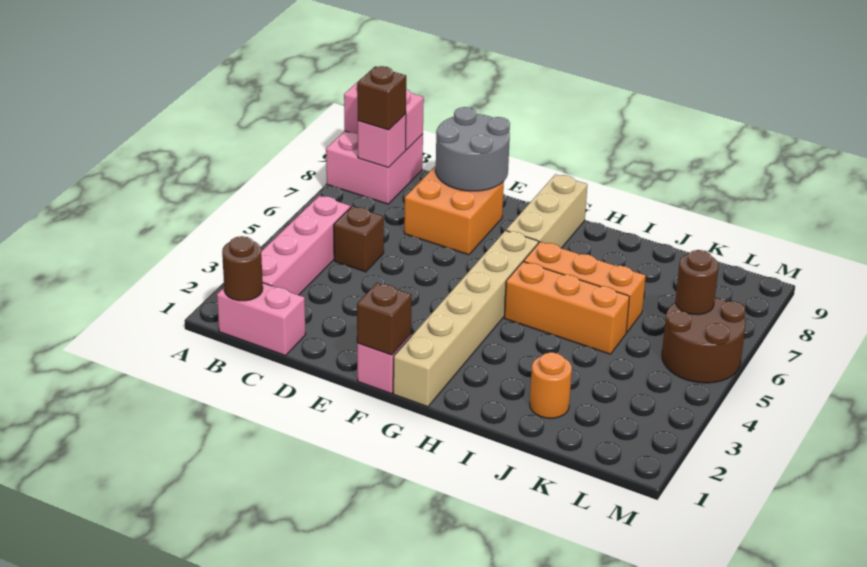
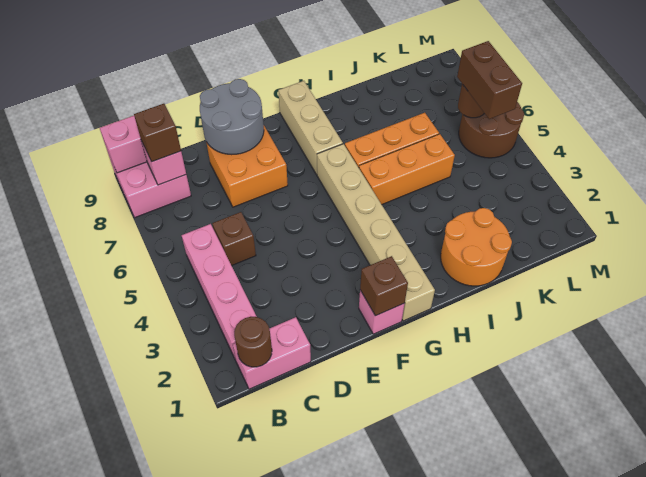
orange round brick J2 level 1 -> orange round brick I1:J2 level 1
none -> brown brick L5:L6 level 3

